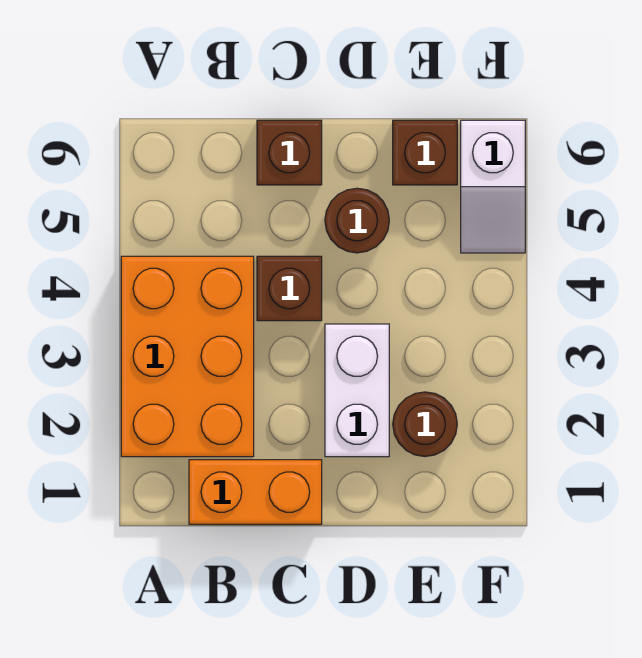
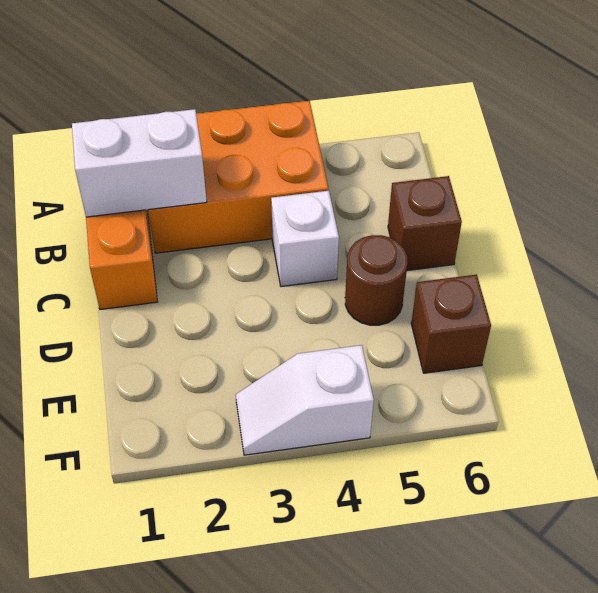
brown brick C4 level 1 -> white brick C4 level 1
white brick D2:D3 level 1 -> white brick B1:B2 level 2
brown round brick E2 level 1 -> none
white slope F5:F6 level 1 top 6 -> white slope F3:F4 level 1 top 4

